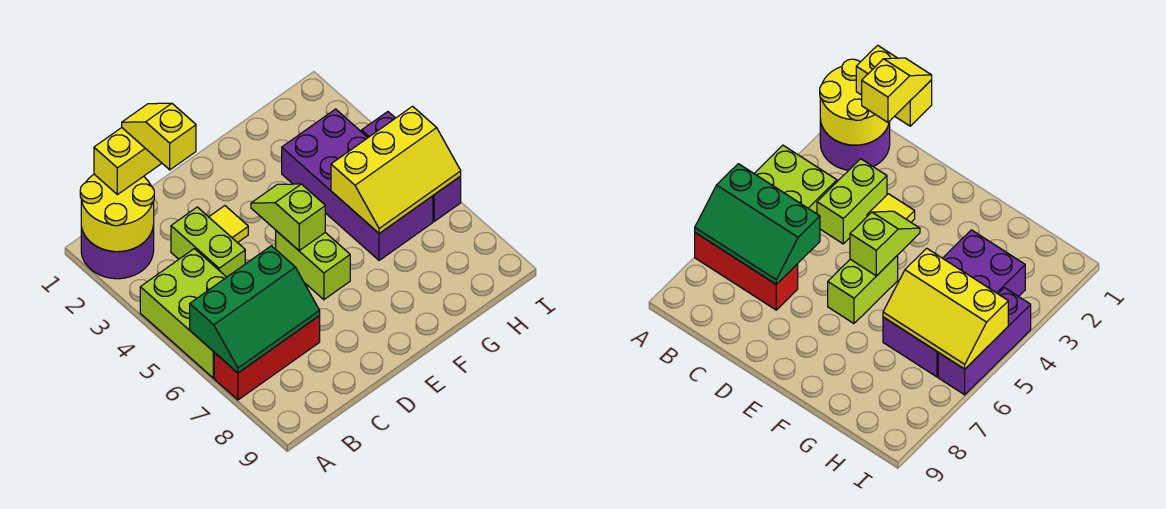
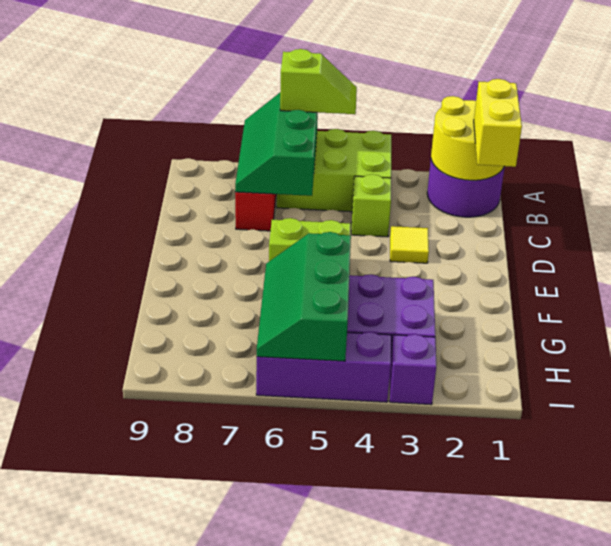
yellow slope C1:C2 level 4 top 2 -> none
lime brick C3:C4 level 1 -> lime brick C4 level 1
lime slope E4:E5 level 2 top 5 -> lime slope A5:A6 level 3 top 6
yellow slope G5:I6 level 2 top 5 -> green slope G5:I6 level 2 top 5
none -> purple brick I3 level 1

